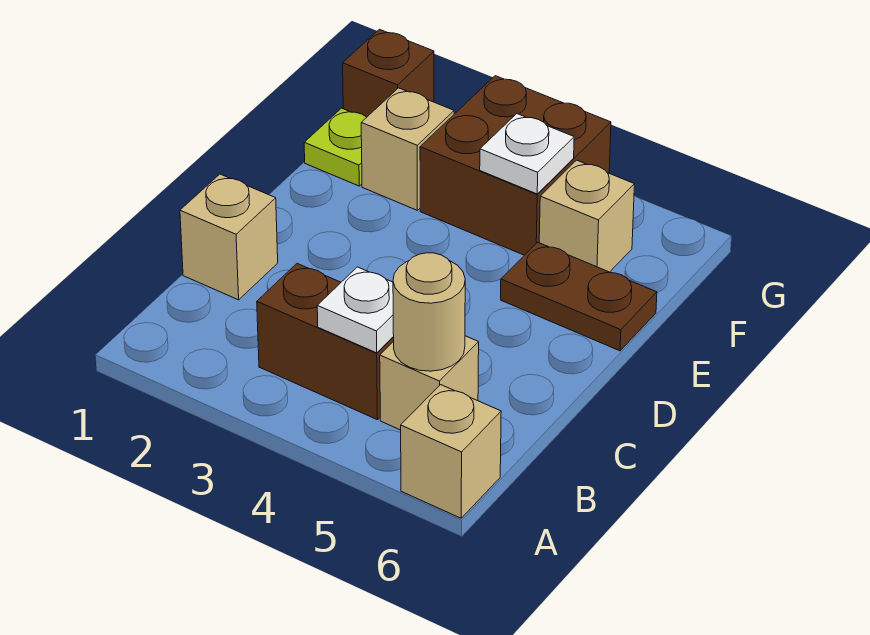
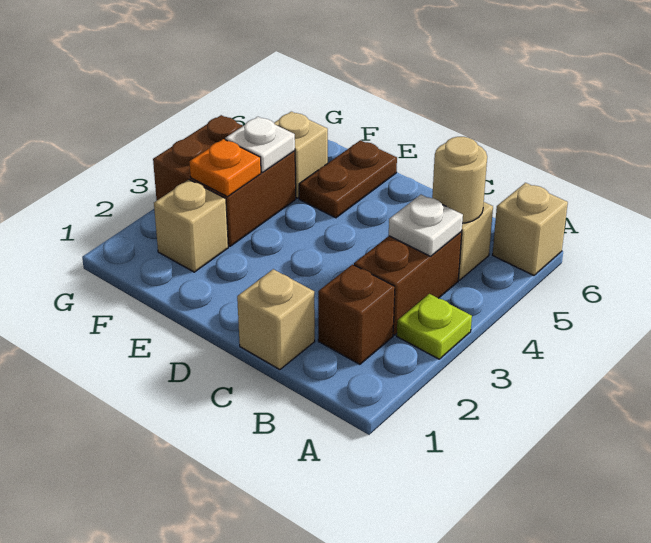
lime plate F1 level 1 -> lime plate A3 level 1
none -> orange plate F3 level 2
brown brick G1 level 1 -> brown brick B2 level 1

